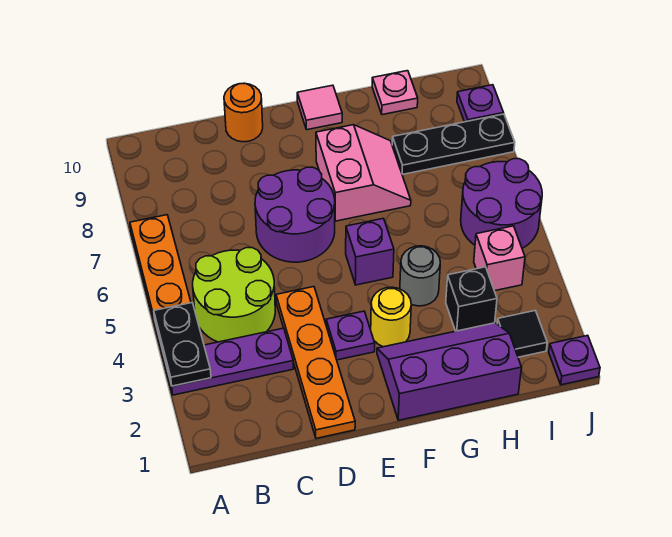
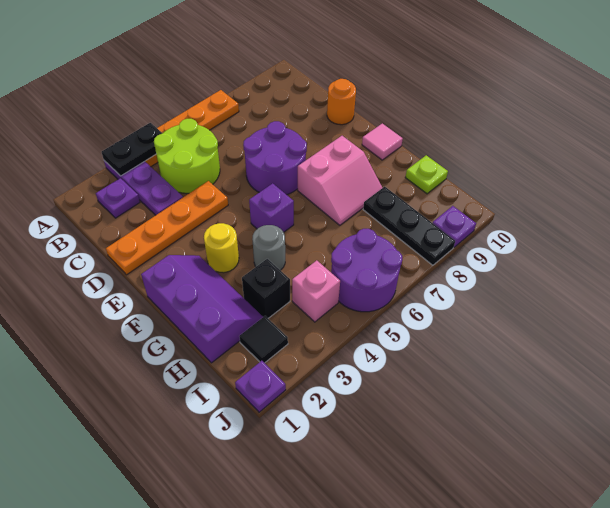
purple plate E3 level 1 -> purple plate B2 level 1
pink plate H10 level 1 -> lime plate H10 level 1

